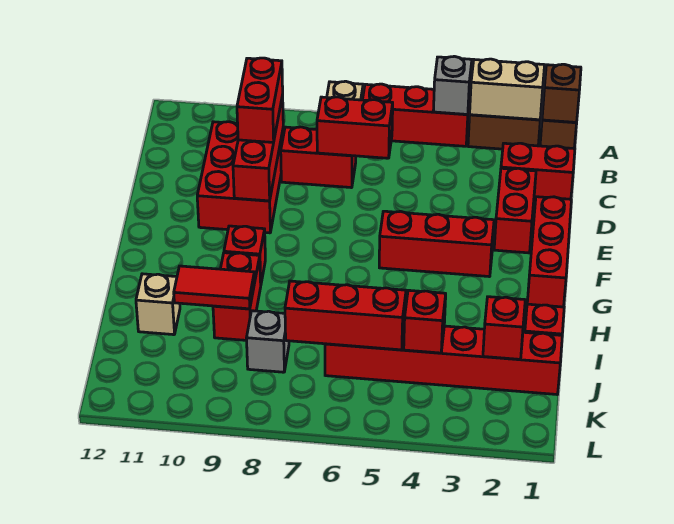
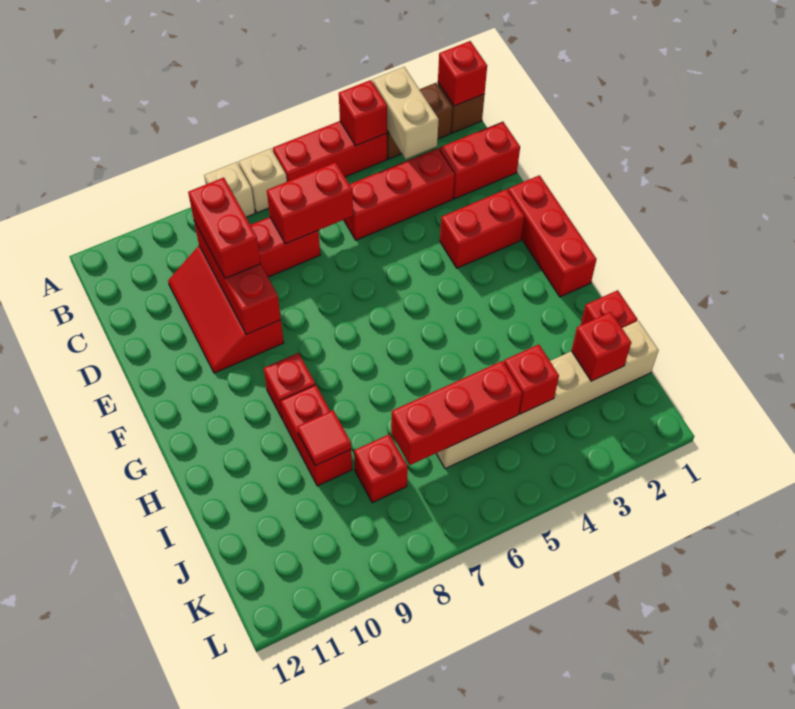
brown brick A1 level 2 -> red brick A1 level 2
tan brick A2:A3 level 2 -> tan brick A3:B3 level 2
grey brick A4 level 2 -> red brick A4 level 2
red brick C9:E10 level 1 -> red slope C9:E10 level 1 top 9
red brick D2:E2 level 1 -> red brick E2:E3 level 1
red brick F3:F5 level 1 -> red brick C3:C5 level 1
red tile I9:I10 level 2 -> red tile I9 level 2
tan brick I11 level 1 -> tan brick A8 level 1
red brick J1:J6 level 1 -> tan brick J1:J6 level 1
grey brick J8 level 1 -> red brick J8 level 1

